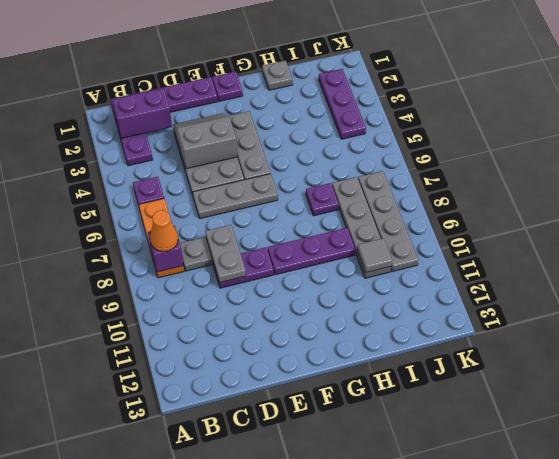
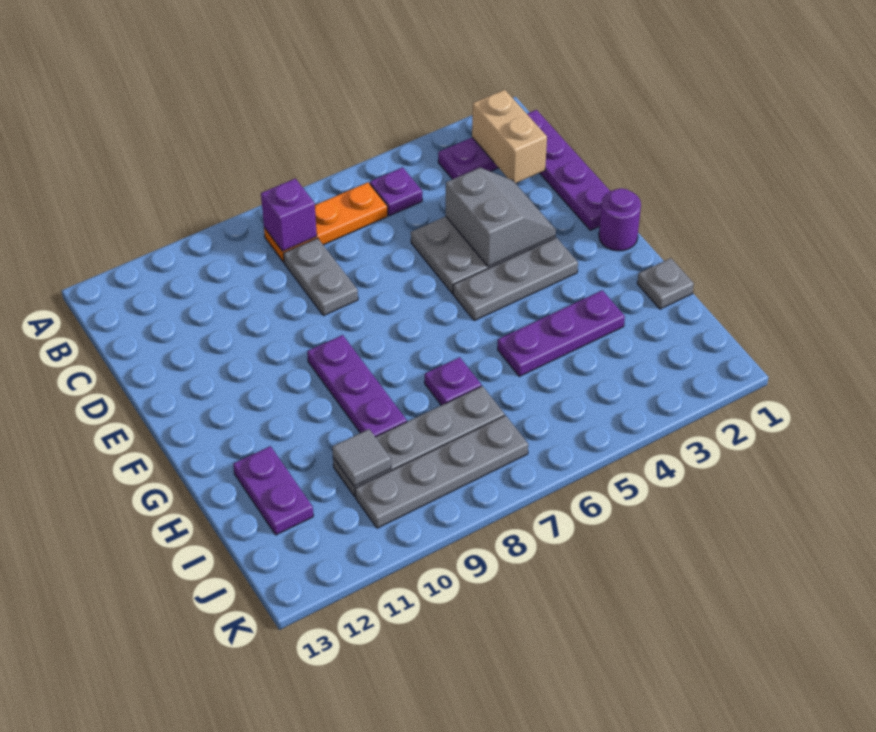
purple brick B2:C2 level 2 -> tan brick B2:C2 level 2
orange cone B8 level 3 -> none
grey plate D6:F6 level 1 -> none
grey plate D8:D9 level 2 -> none
purple plate D9:E9 level 1 -> purple plate H12:I12 level 1
purple plate F1 level 1 -> purple round brick F1 level 1
purple plate J2:J4 level 1 -> purple plate H3:H5 level 1

